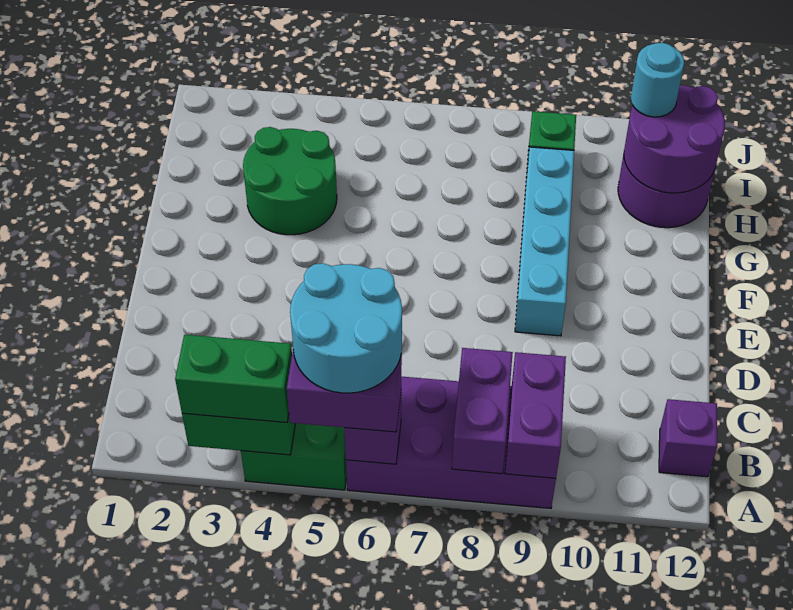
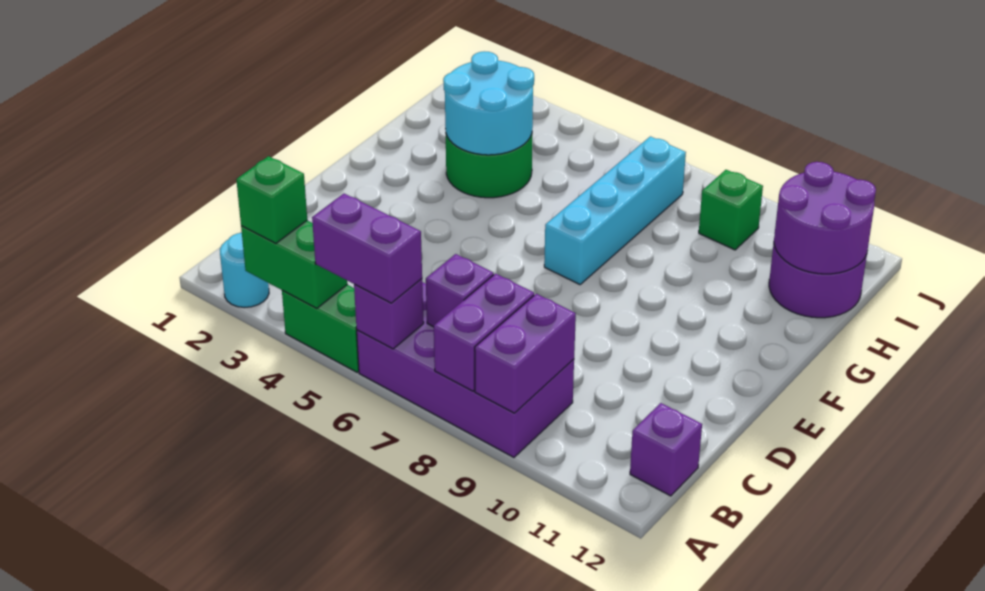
green brick A3:A4 level 3 -> green brick A3 level 3
cyan round brick A5:B6 level 4 -> cyan round brick G3:H4 level 2
none -> purple brick B7 level 2
cyan brick E9:H9 level 1 -> cyan brick F7:I7 level 1
cyan round brick I11 level 3 -> cyan round brick A2 level 1

